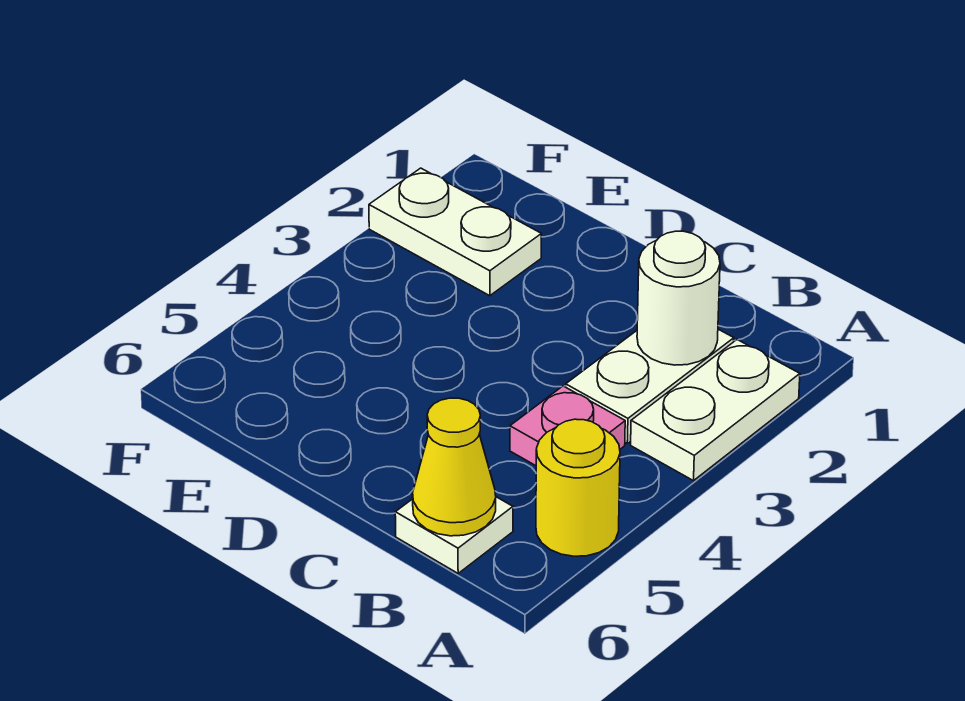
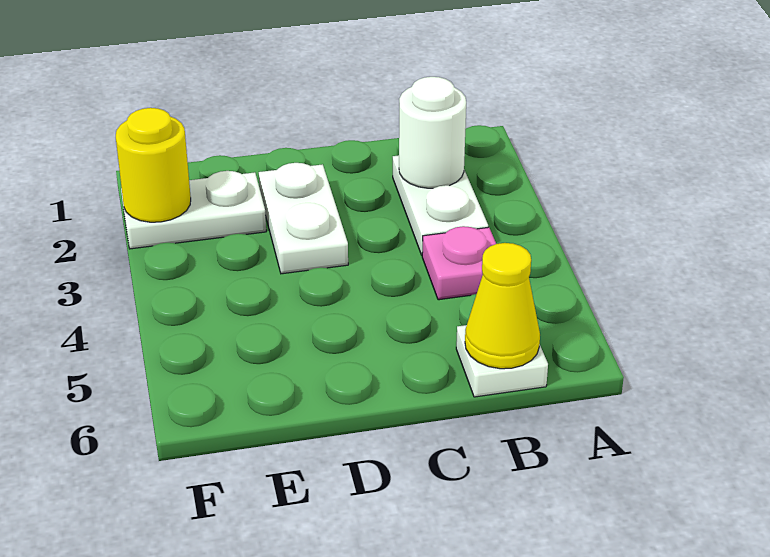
white plate A2:A3 level 1 -> white plate D2:D3 level 1
yellow round brick A5 level 1 -> yellow round brick F2 level 2

